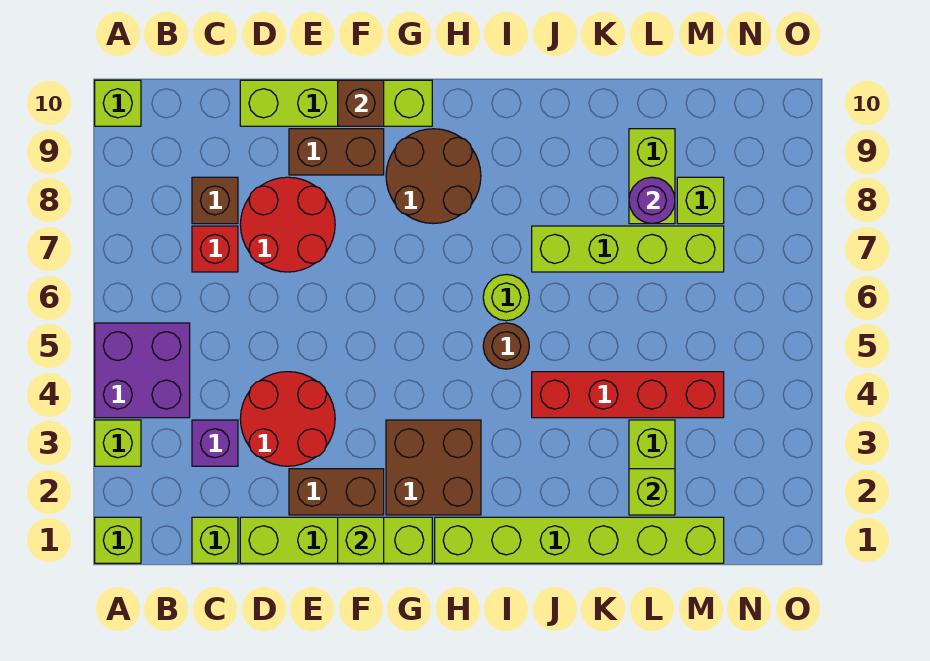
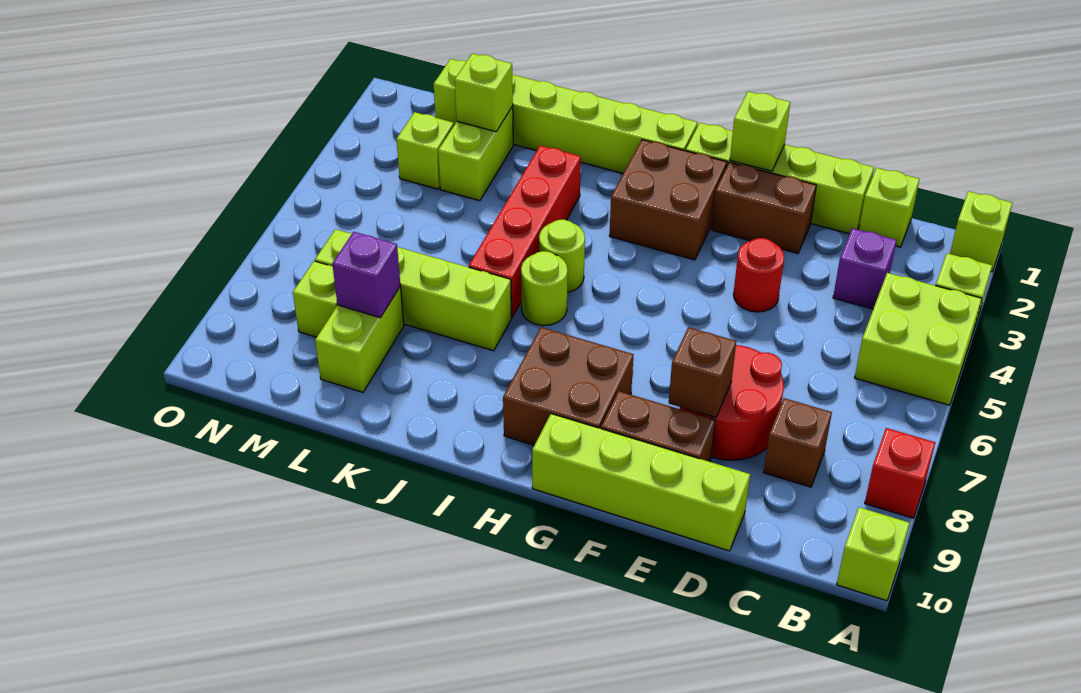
purple brick A4:B5 level 1 -> lime brick A4:B5 level 1
red brick C7 level 1 -> red brick A8 level 1
red round brick D3:E4 level 1 -> red round brick E4 level 1
brown brick F10 level 2 -> brown brick E8 level 2
brown round brick G8:H9 level 1 -> brown brick G8:H9 level 1
brown round brick I5 level 1 -> lime round brick I5 level 1
red brick J4:M4 level 1 -> red brick J3:J6 level 1
purple round brick L8 level 2 -> purple brick L8 level 2
none -> lime brick M3 level 1

